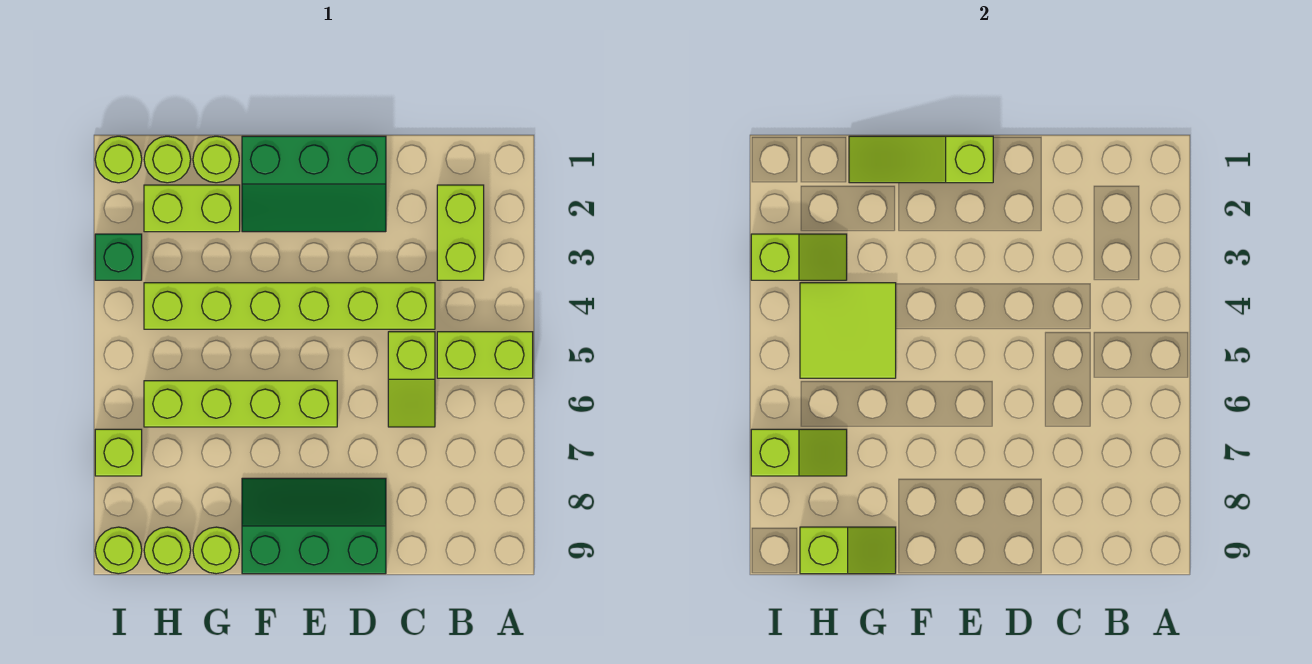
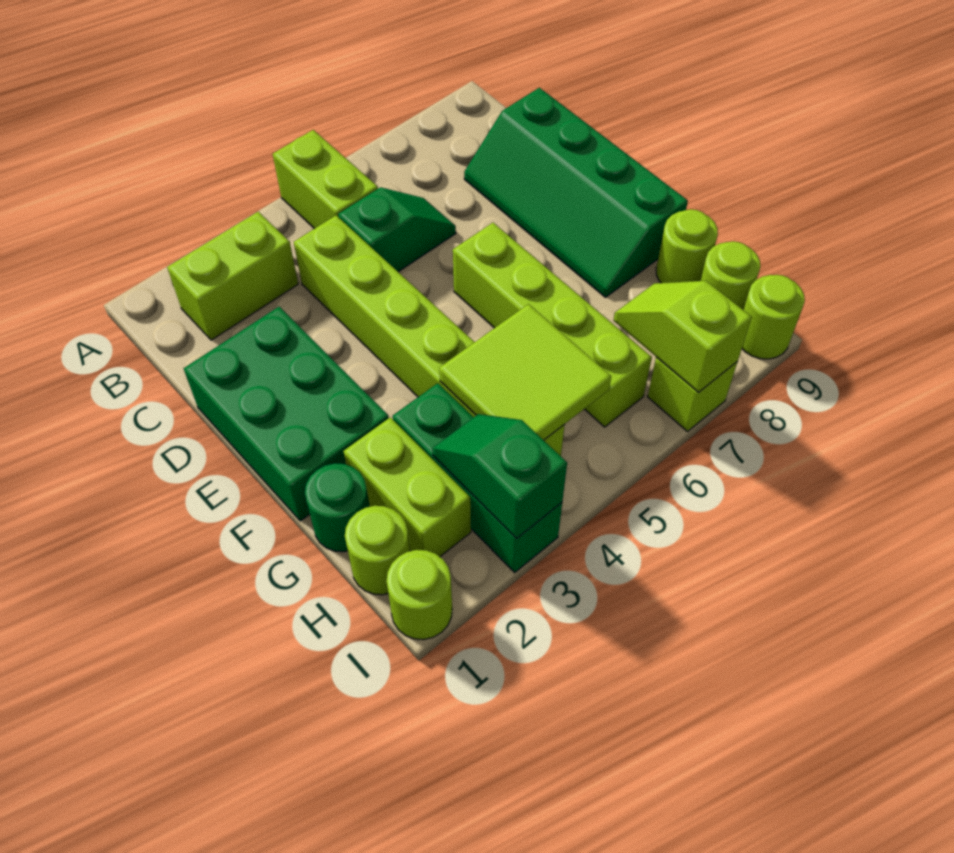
lime slope C5:C6 level 1 top 5 -> green slope C5:C6 level 1 top 5
green slope D1:F2 level 1 top 1 -> green brick D1:F2 level 1
green slope D8:F9 level 1 top 9 -> green slope C8:F9 level 1 top 9
lime slope E1:G1 level 2 top E -> none
lime round brick G1 level 1 -> green round brick G1 level 1
lime slope G9:H9 level 2 top H -> none
lime slope H3:I3 level 2 top I -> green slope H3:I3 level 2 top I
green brick I3 level 1 -> green brick G3:I3 level 1

